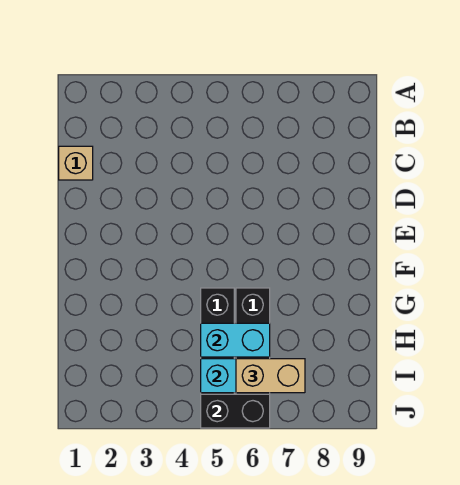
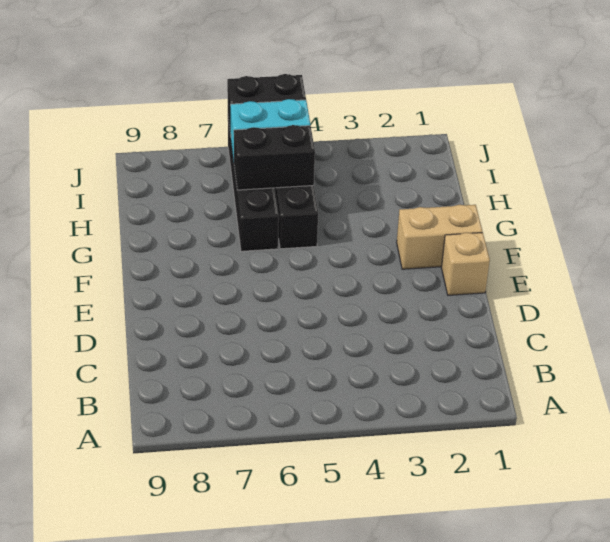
tan brick C1 level 1 -> tan brick E1 level 1
cyan brick H5:H6 level 2 -> black brick H5:H6 level 2
tan brick I6:I7 level 3 -> tan brick F1:F2 level 1

